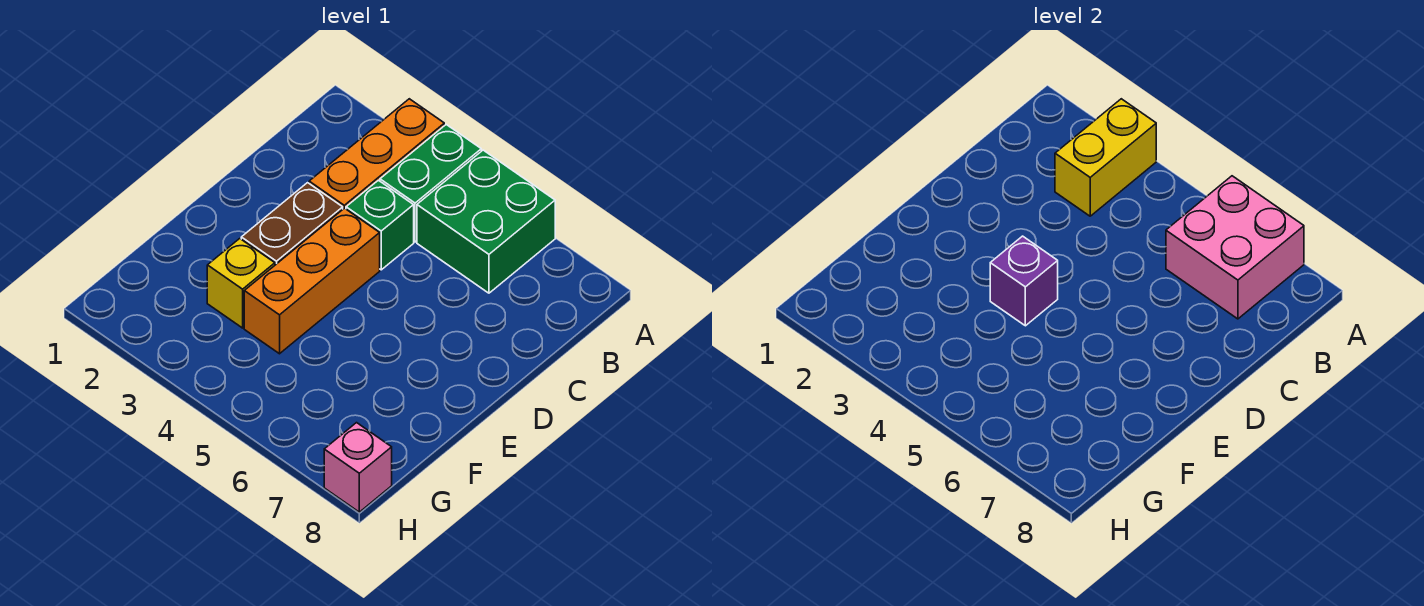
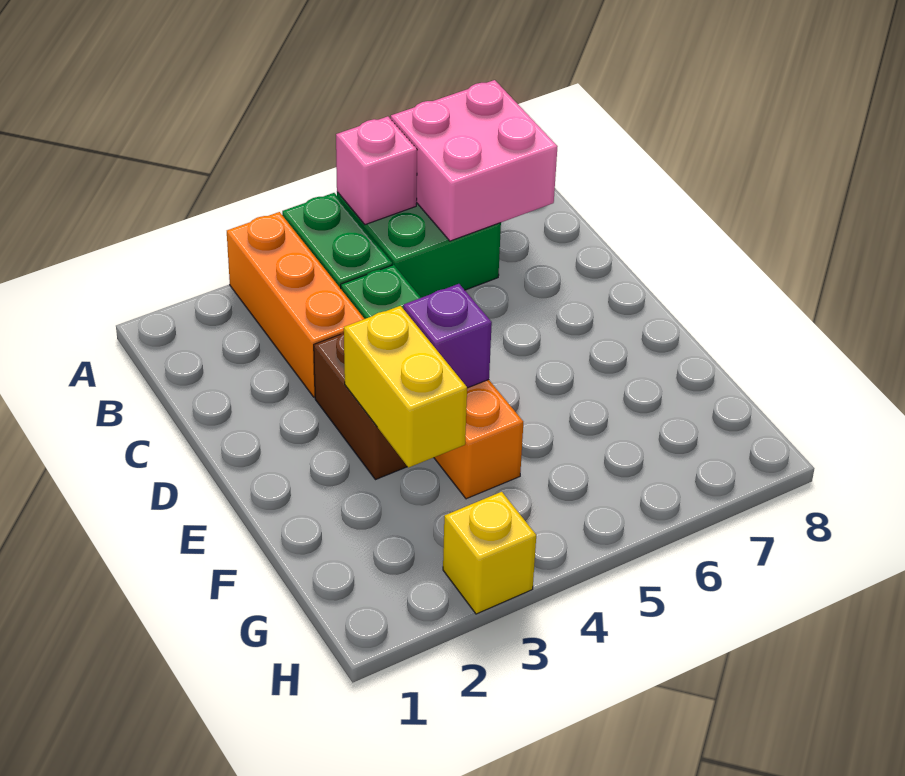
yellow brick A3:B3 level 2 -> yellow brick E3:F3 level 2
yellow brick F3 level 1 -> yellow brick H3 level 1
pink brick H8 level 1 -> pink brick A5 level 2

